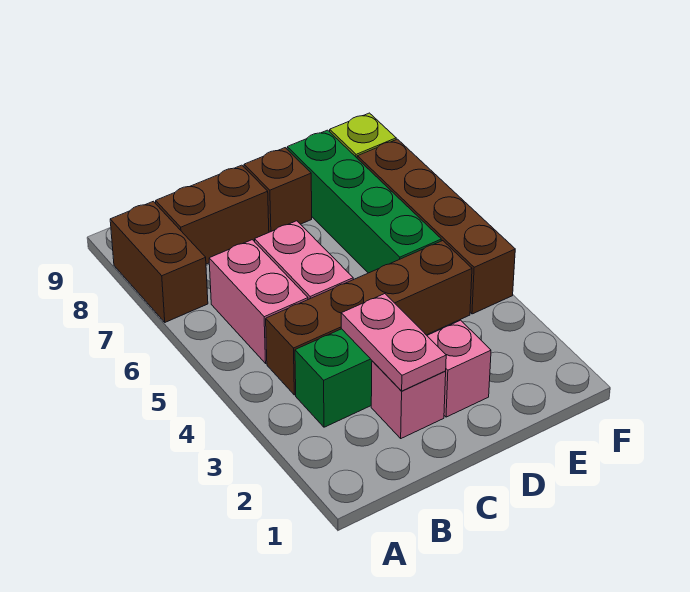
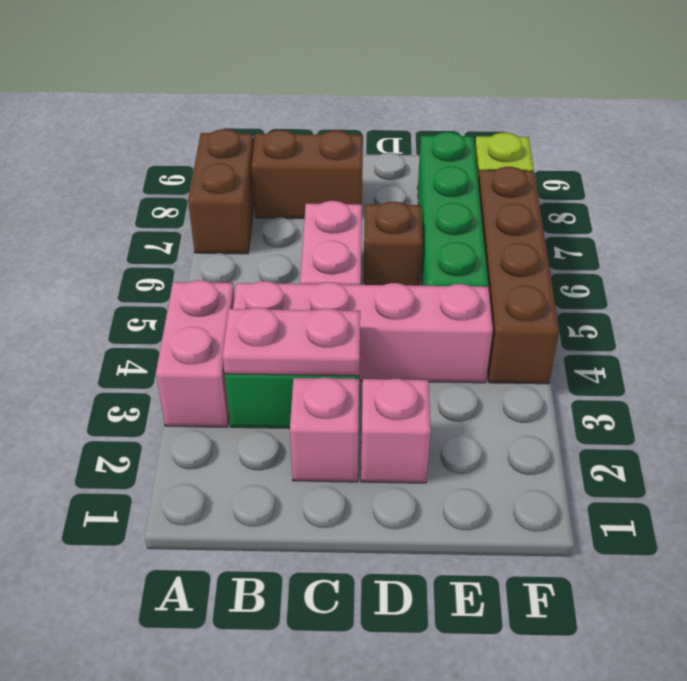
brown brick B4:E4 level 1 -> pink brick B4:E4 level 1
pink brick B5:B6 level 1 -> pink brick A3:A4 level 1
pink plate C2:C3 level 2 -> pink plate B3:C3 level 2
brown brick D8 level 1 -> brown brick D6 level 1

